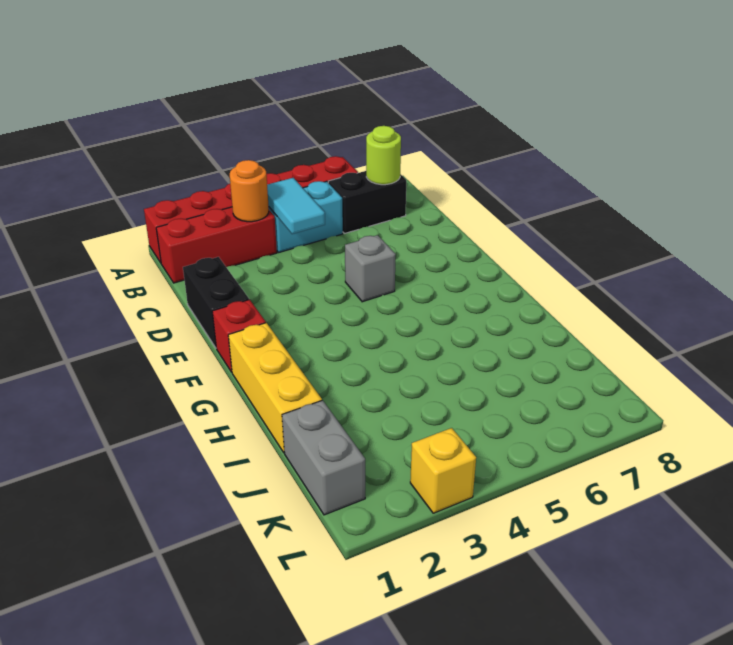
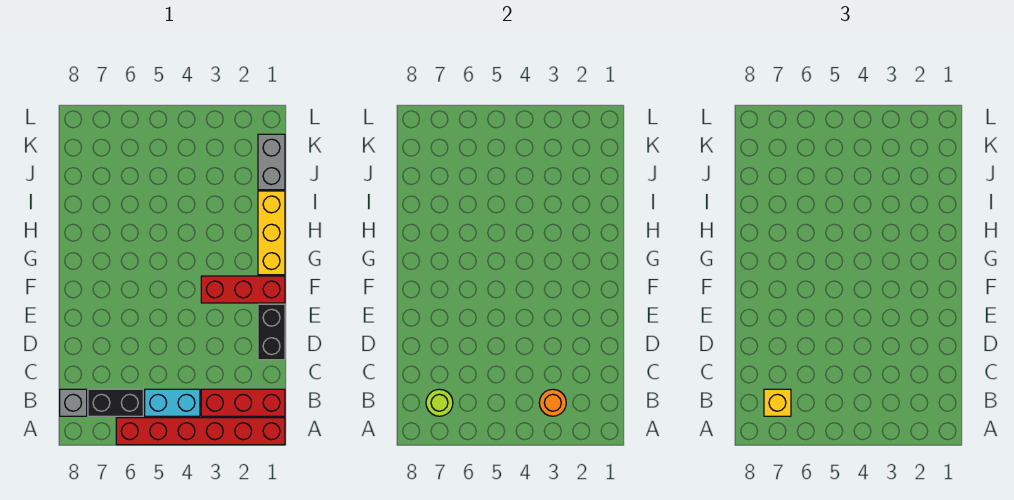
cyan tile B4:C4 level 2 -> none
grey brick E5 level 1 -> grey brick B8 level 1
red brick F1 level 1 -> red brick F1:F3 level 1
yellow brick L3 level 1 -> yellow brick B7 level 3

